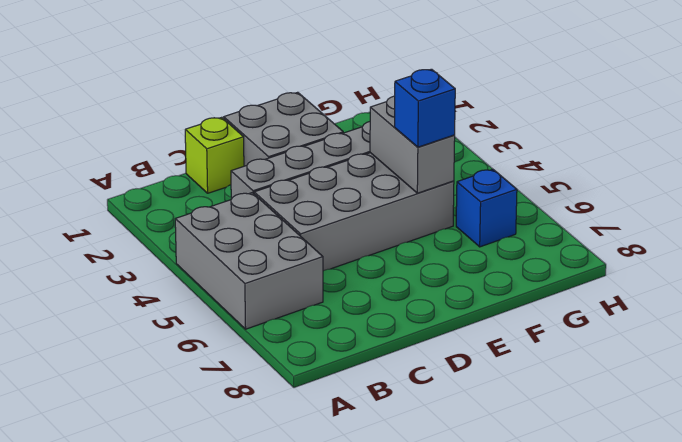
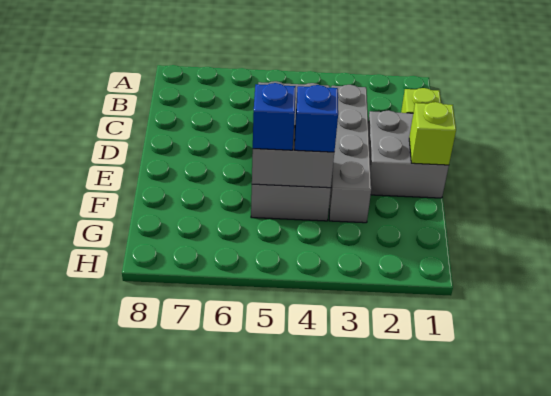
grey brick A4:B6 level 1 -> none
none -> lime brick E1 level 2
blue brick G6 level 1 -> blue brick F4 level 3

